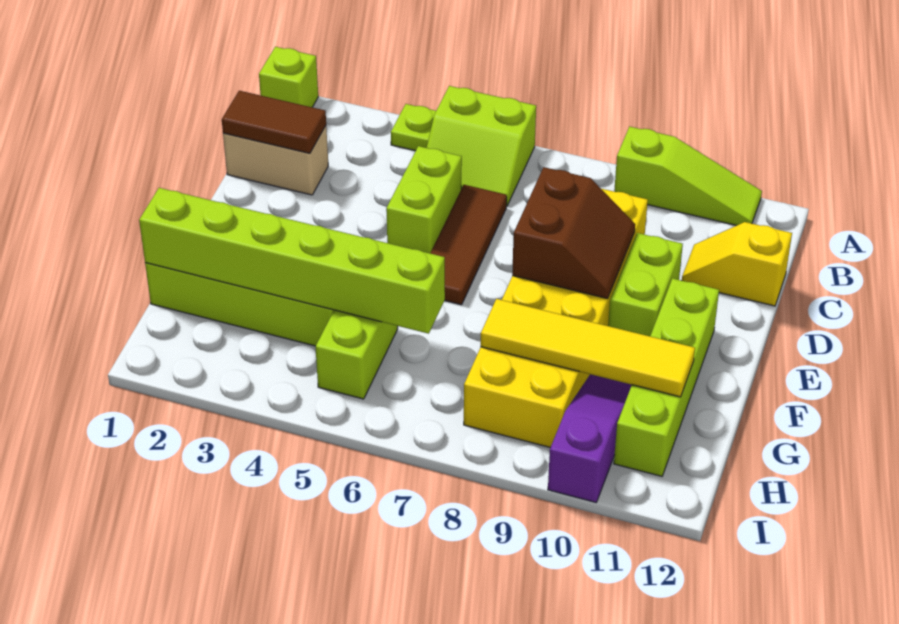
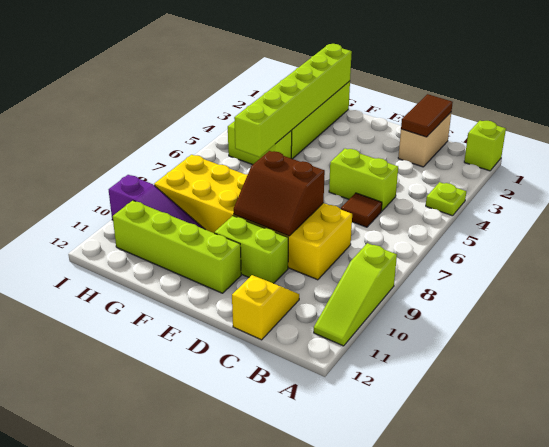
lime slope A5:B6 level 1 top A -> none
brown tile C6:E6 level 1 -> brown tile C6 level 1
yellow tile G8:G11 level 2 -> none

